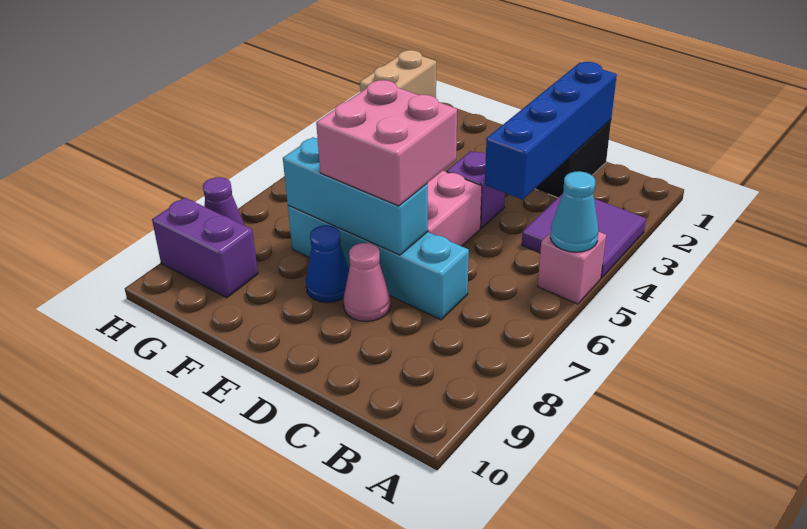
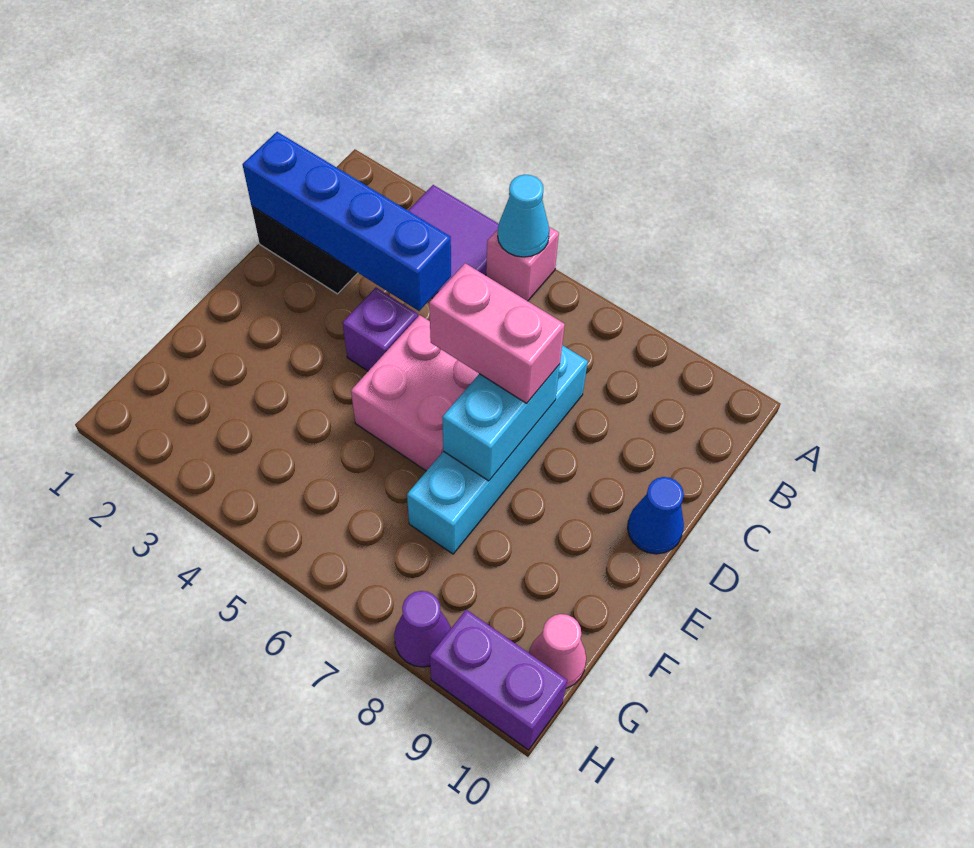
pink brick D6:E7 level 3 -> pink brick D6:D7 level 3
cyan brick D7:F7 level 2 -> cyan brick D7:E7 level 2
pink cone D8 level 1 -> pink cone G10 level 1
blue cone E8 level 1 -> blue cone D10 level 1
purple brick G9:H9 level 1 -> purple brick H9:H10 level 1
tan brick H1:H2 level 1 -> none

